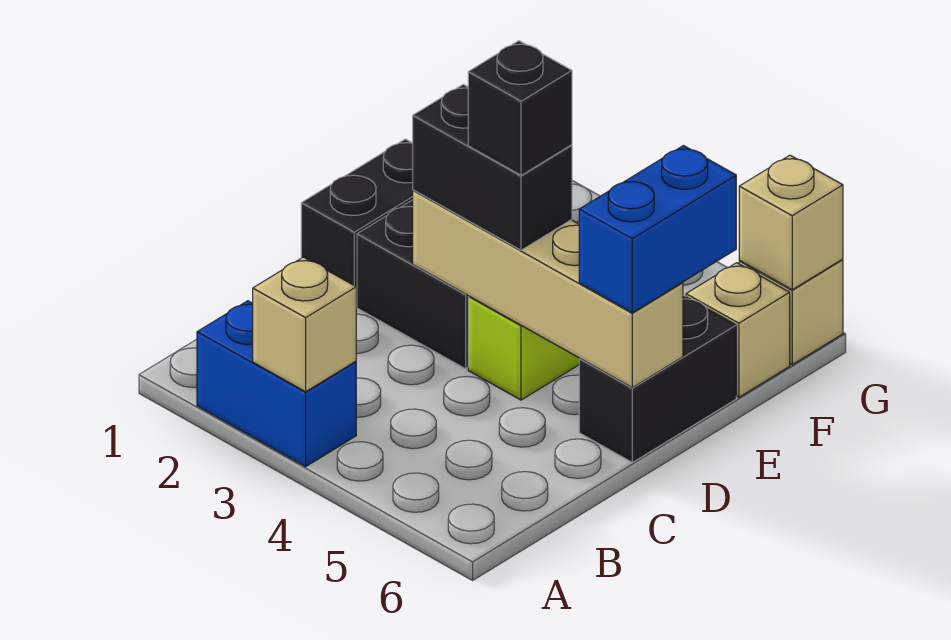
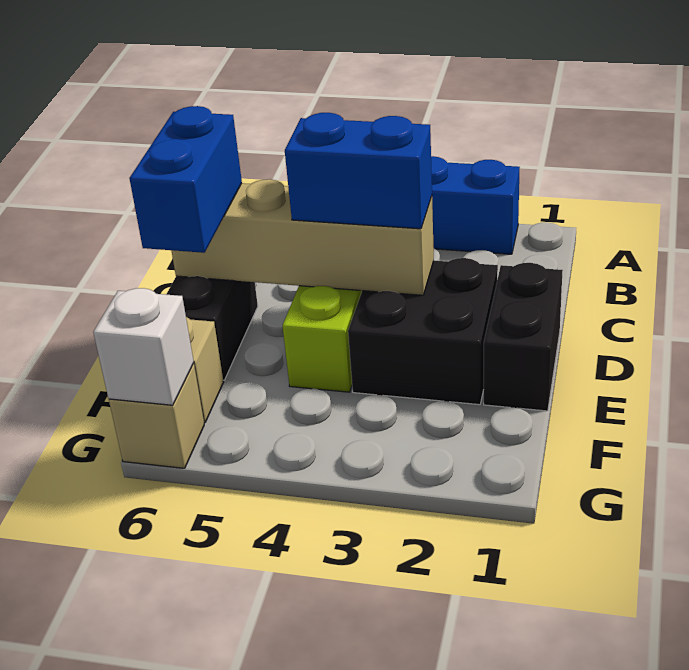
tan brick A3 level 2 -> none
black brick D3:D4 level 3 -> blue brick D3:D4 level 3
black brick D4 level 4 -> none
tan brick G6 level 2 -> white brick G6 level 2

